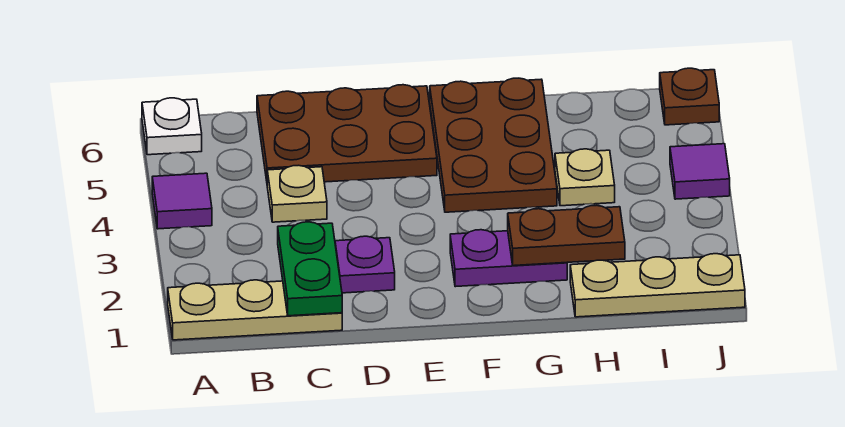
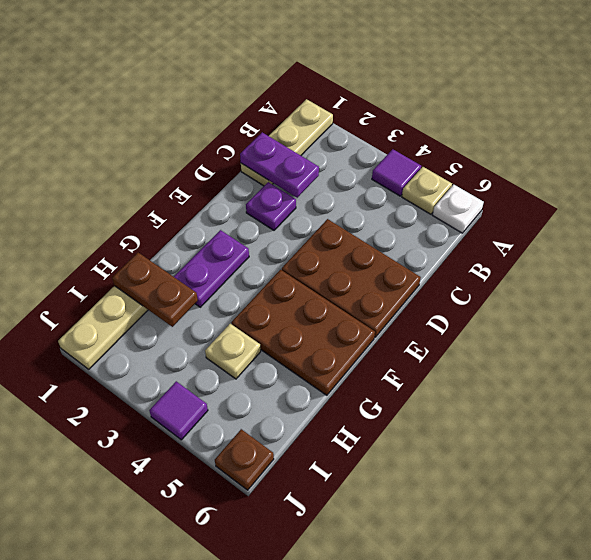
green plate C1:C2 level 2 -> purple plate C1:C2 level 2
tan plate C4 level 1 -> tan plate A5 level 1
brown plate C5:E6 level 1 -> brown plate D4:E6 level 1
brown plate G2:H2 level 2 -> brown plate H1:H2 level 2

